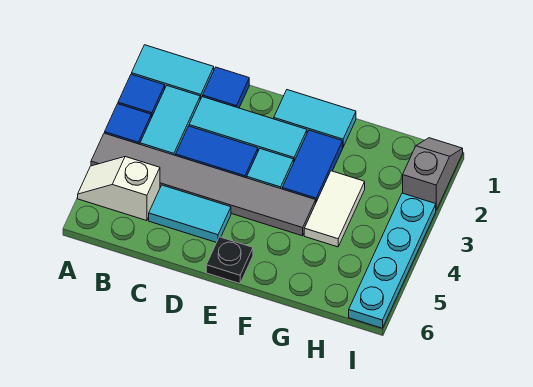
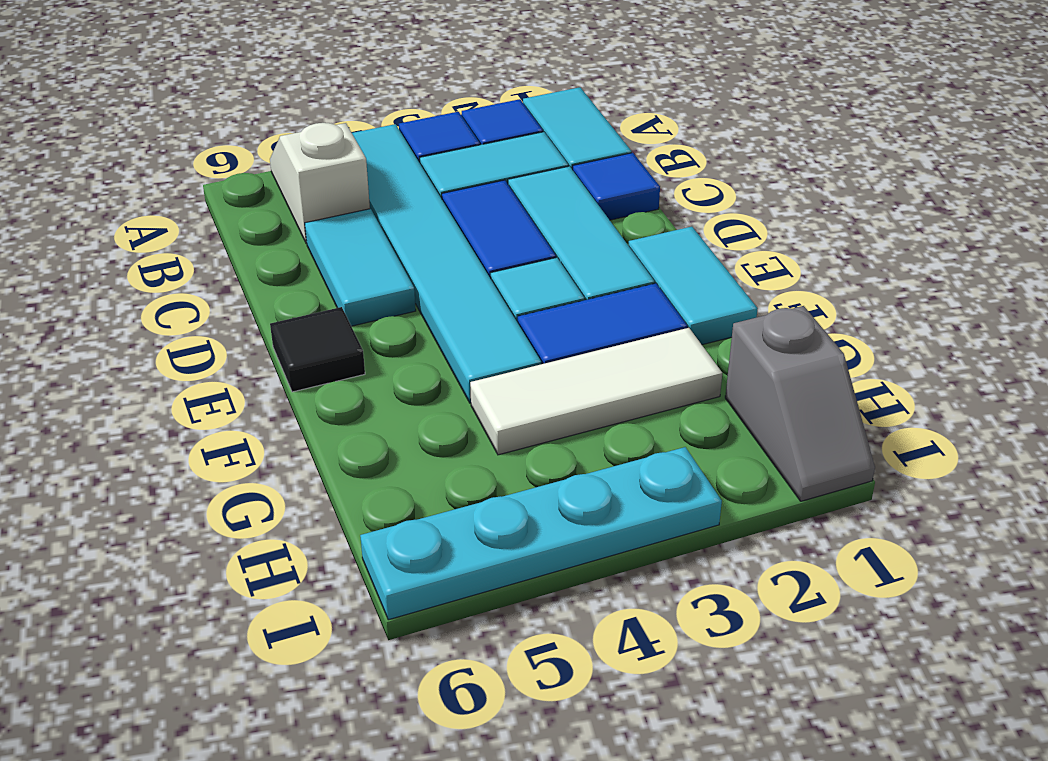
grey tile A4:F4 level 1 -> cyan tile A4:F4 level 1
black plate E6 level 1 -> black tile E6 level 1
white tile G3:G4 level 1 -> white tile G2:G4 level 1
grey slope I1:I2 level 1 top 2 -> grey slope H1:I1 level 1 top H

